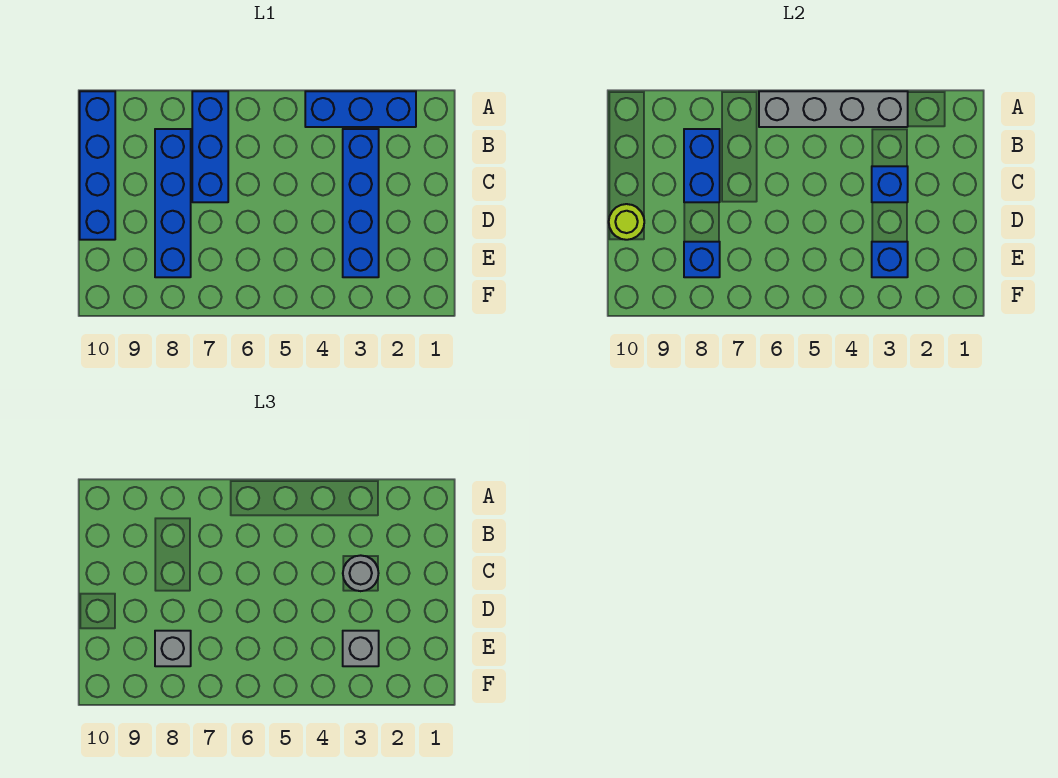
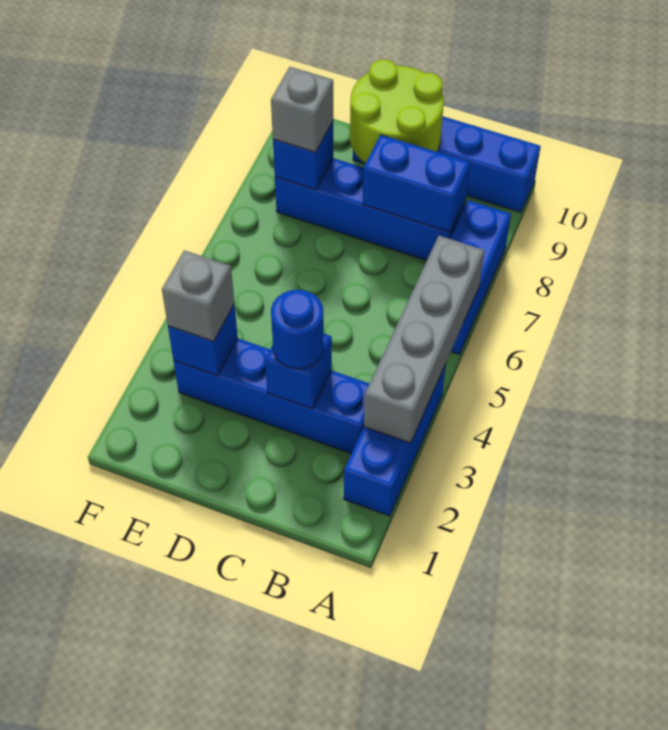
blue brick A7:C7 level 1 -> blue brick A6:A8 level 1
grey round brick C3 level 3 -> blue round brick C3 level 3
lime round brick D10 level 2 -> lime round brick C9:D10 level 2

